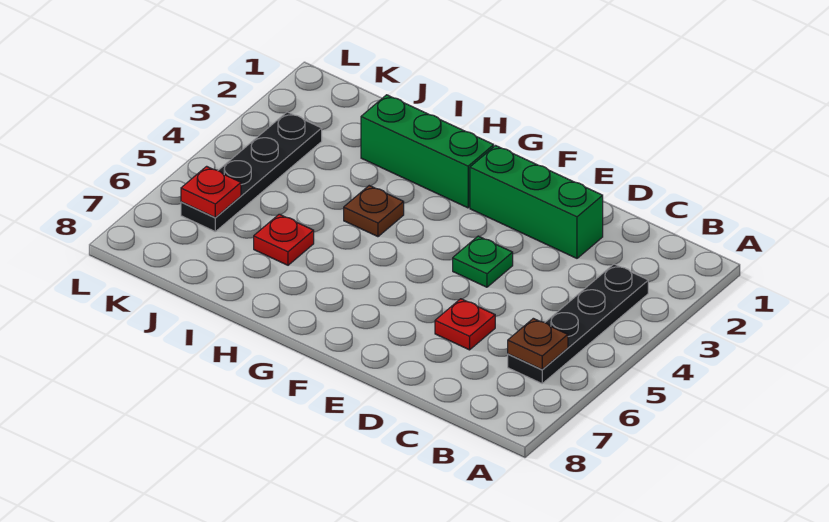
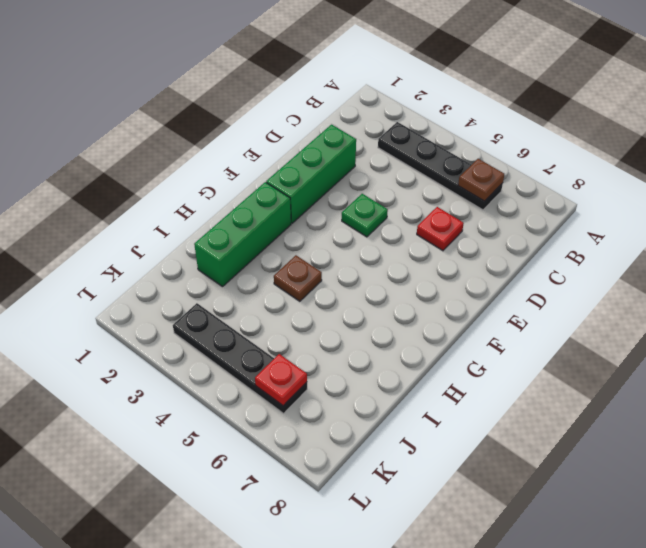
red plate I6 level 1 -> none

